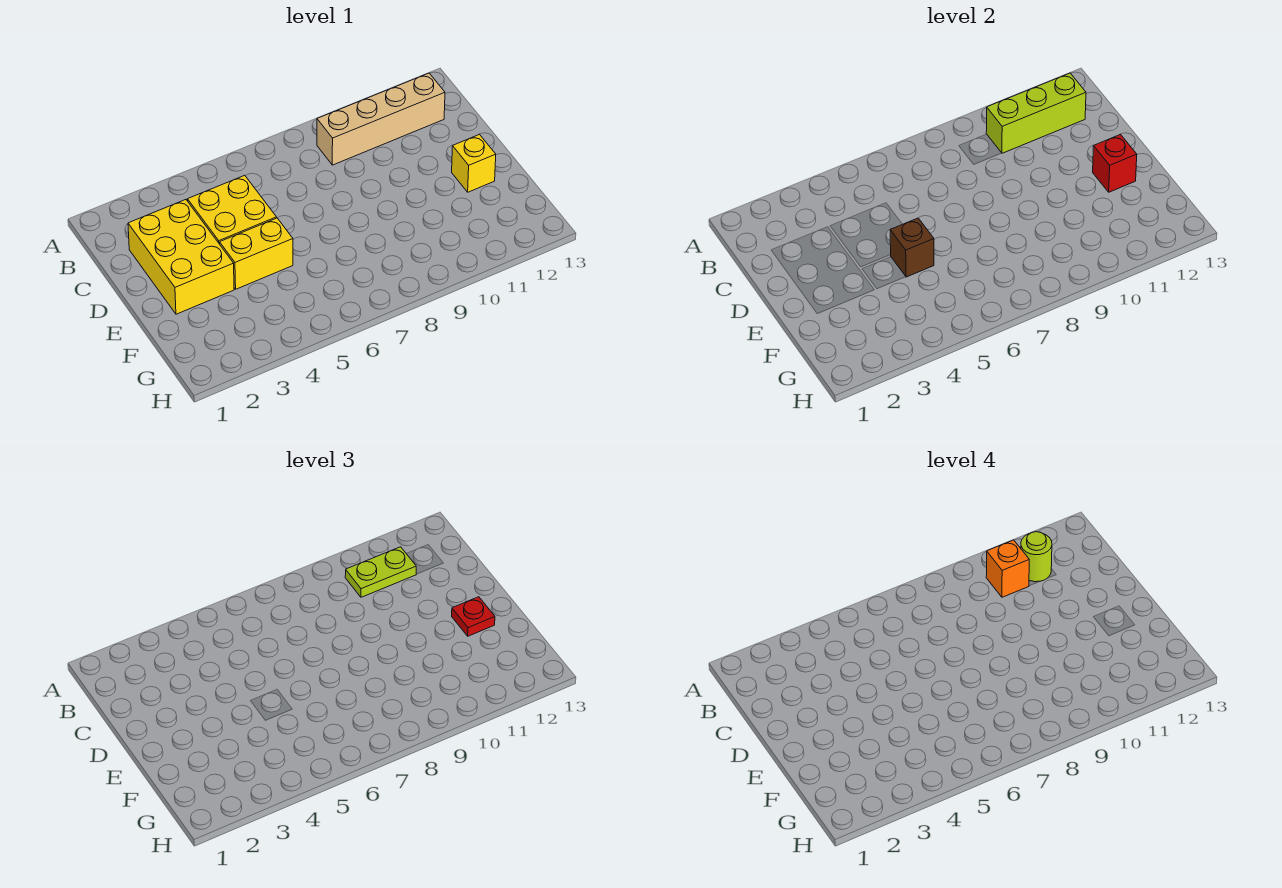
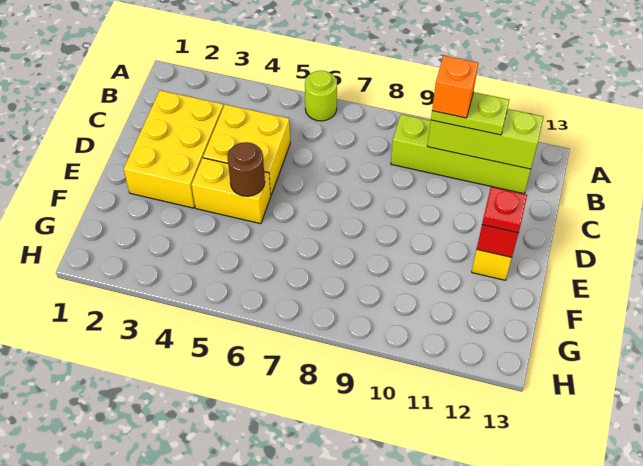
tan brick B9:B12 level 1 -> lime brick B9:B12 level 1
lime round brick B11 level 4 -> lime round brick A6 level 1
brown brick E5 level 2 -> brown round brick E5 level 2

